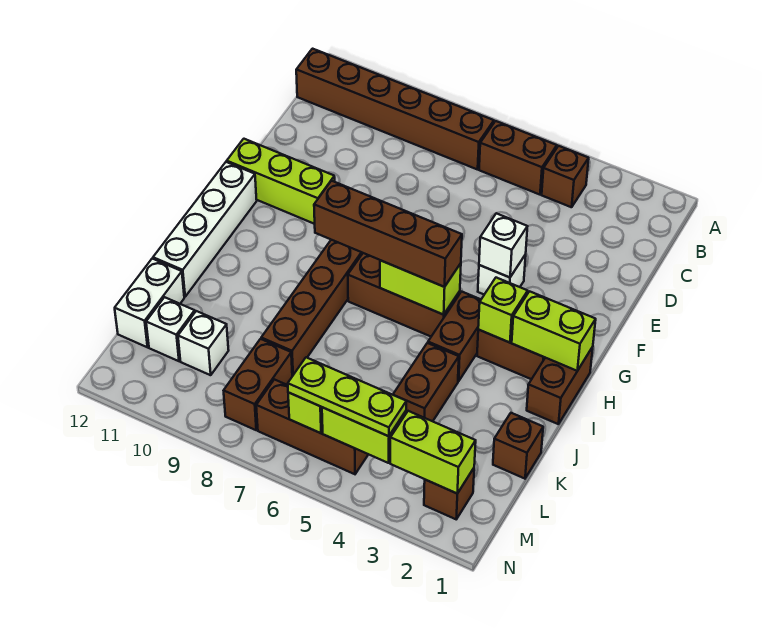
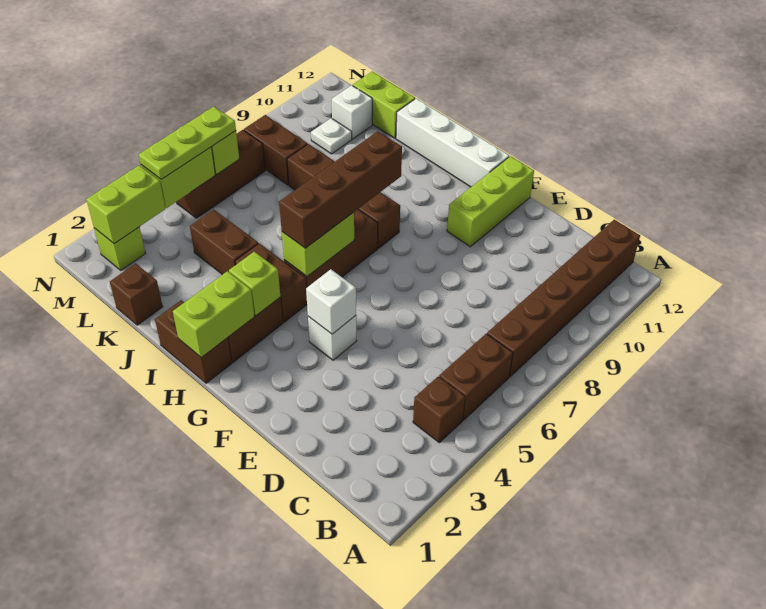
white brick K12:L12 level 1 -> lime brick K12:L12 level 1
white brick L10 level 1 -> white plate L10 level 1
brown brick M2 level 1 -> lime brick M2 level 1

